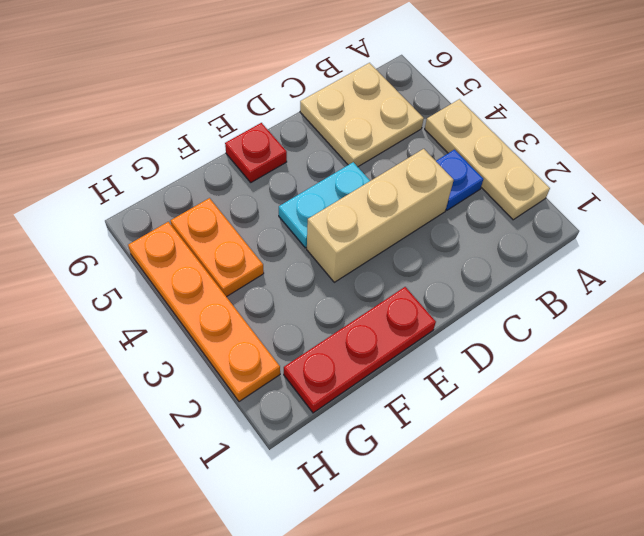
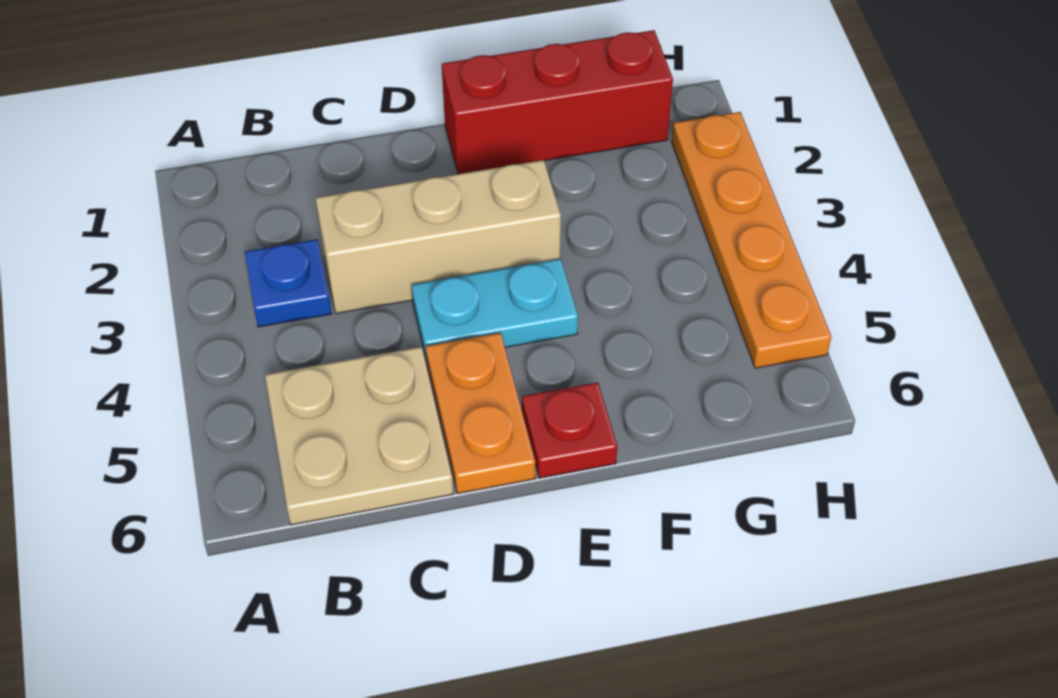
tan plate A2:A4 level 1 -> none
red plate E1:G1 level 1 -> red brick E1:G1 level 1
orange plate G4:G5 level 1 -> orange plate D5:D6 level 1

